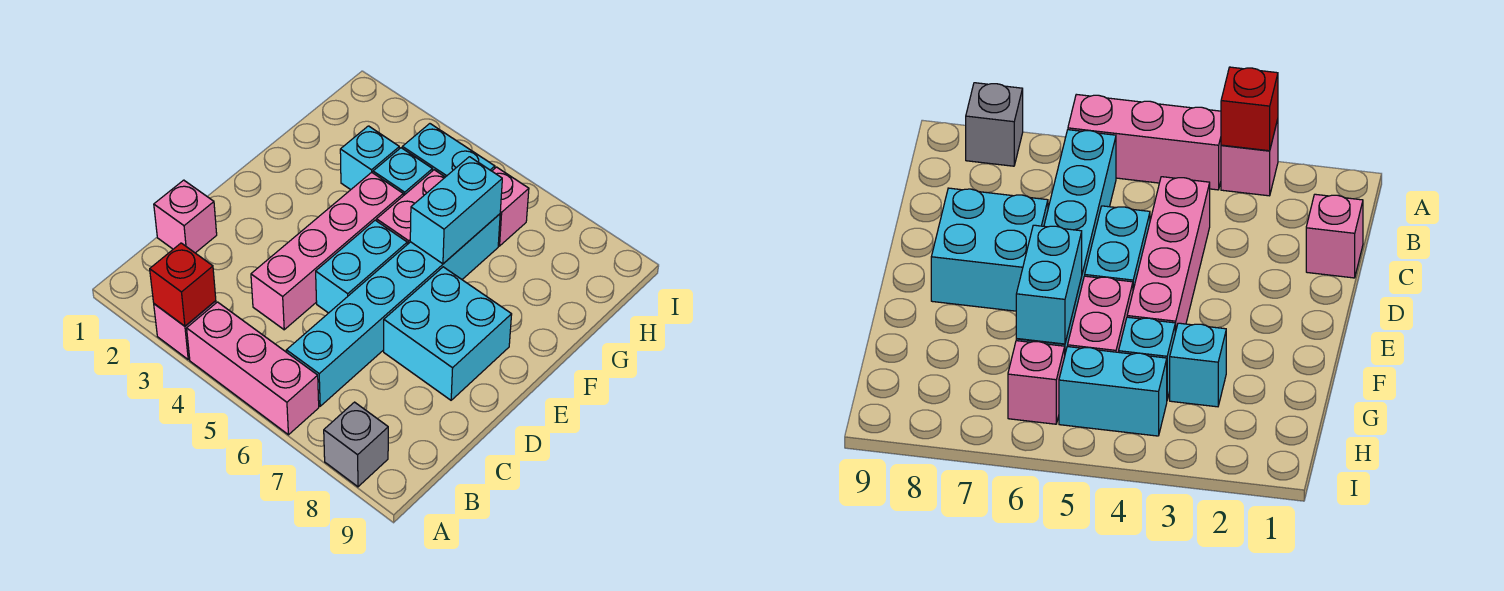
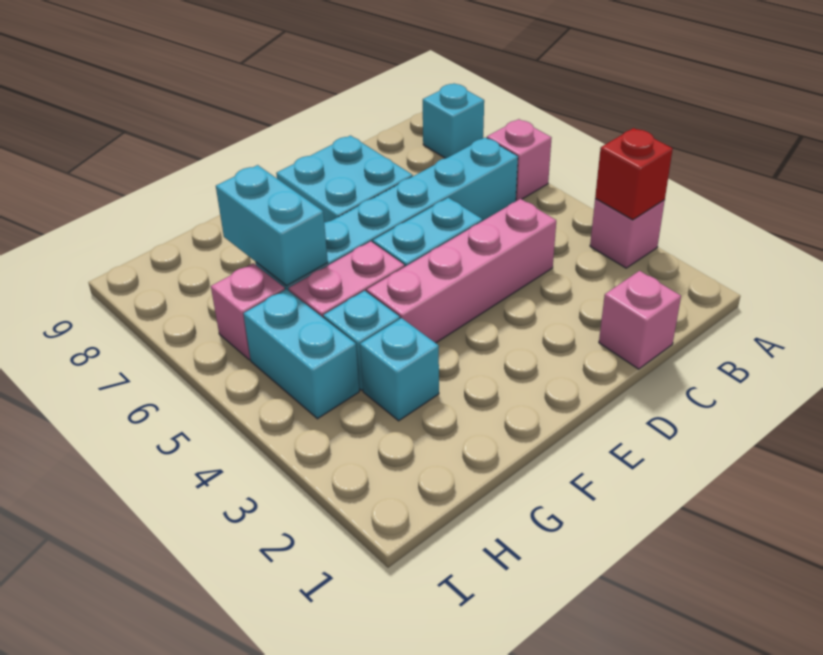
pink brick A4:A6 level 1 -> pink brick A6 level 1
grey brick A8 level 1 -> cyan brick A8 level 1
cyan brick F6:G6 level 2 -> cyan brick G6:G7 level 2

